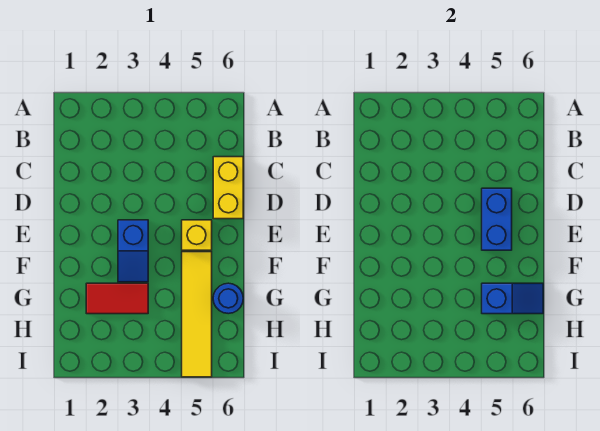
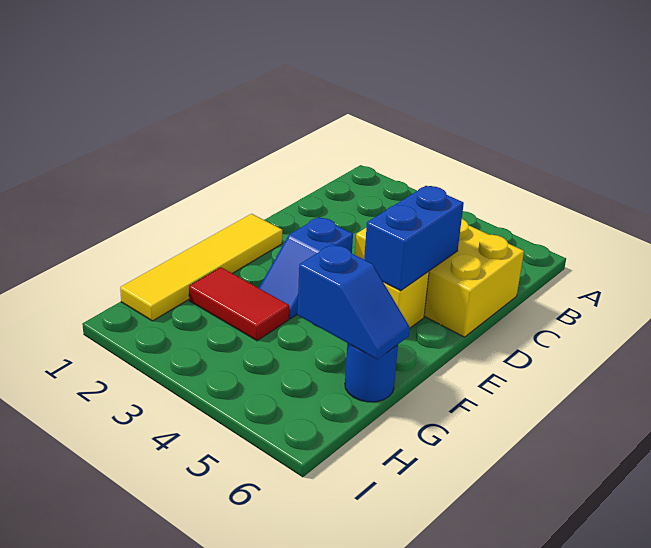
yellow brick C6:D6 level 1 -> yellow brick C4:D6 level 1
yellow tile F5:I5 level 1 -> yellow tile E1:H1 level 1

